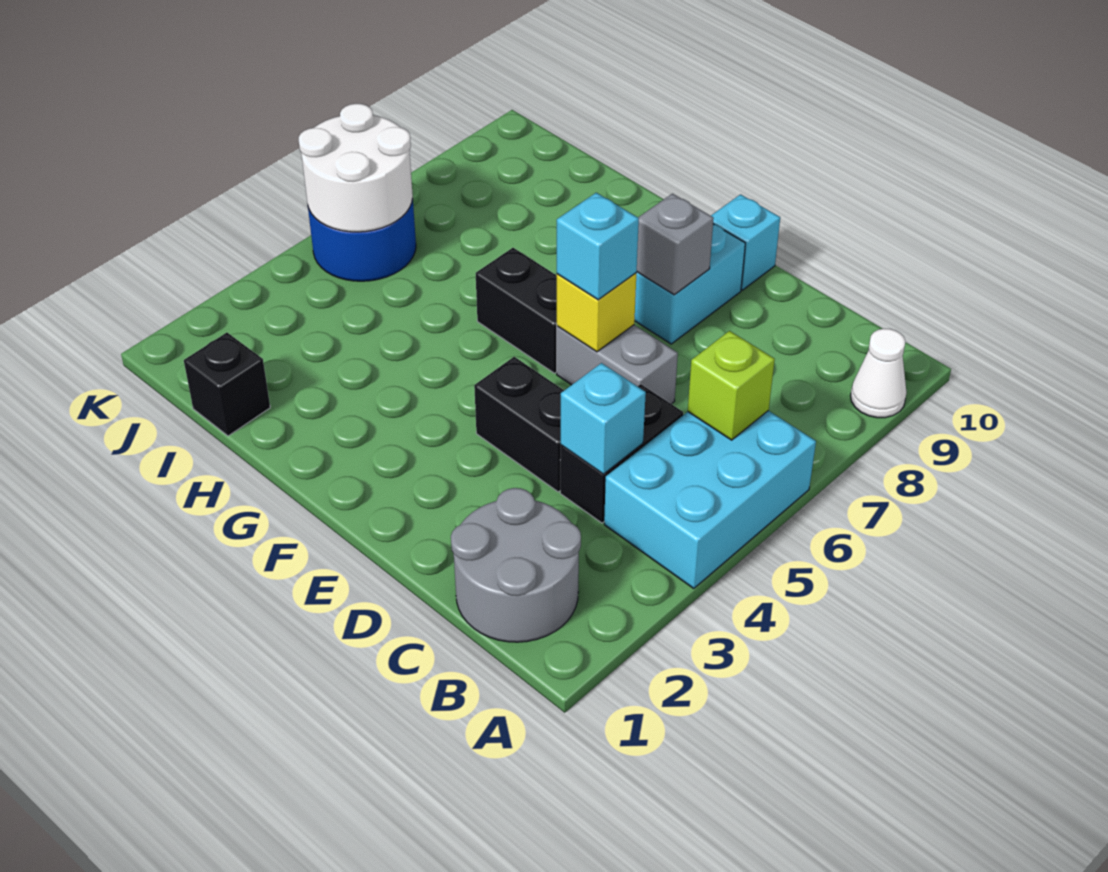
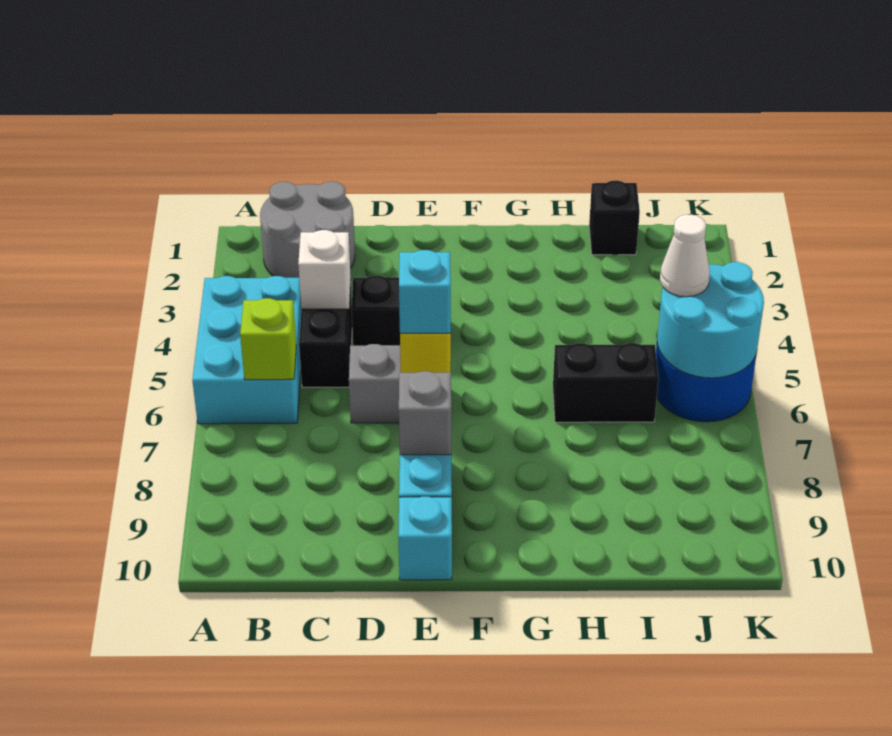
white cone A9 level 1 -> white cone J5 level 3
cyan brick C4 level 2 -> white brick C4 level 2
black brick F6:G6 level 1 -> black brick H6:I6 level 1
white round brick J5:K6 level 2 -> cyan round brick J5:K6 level 2

